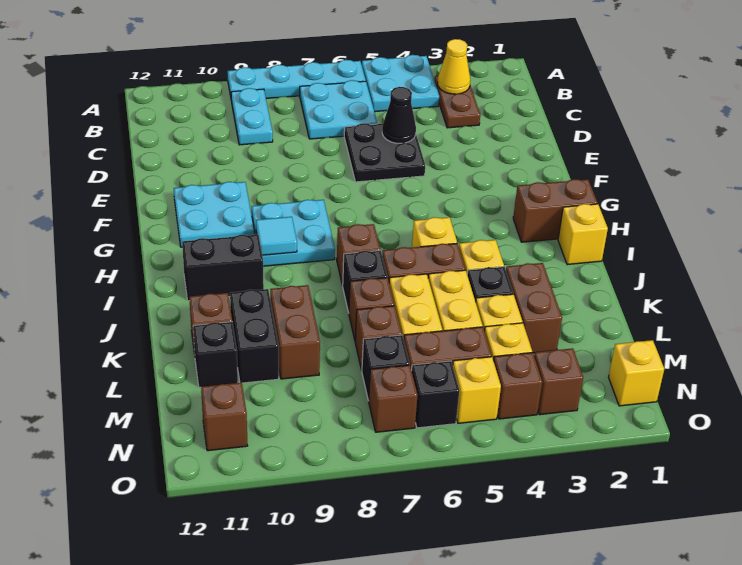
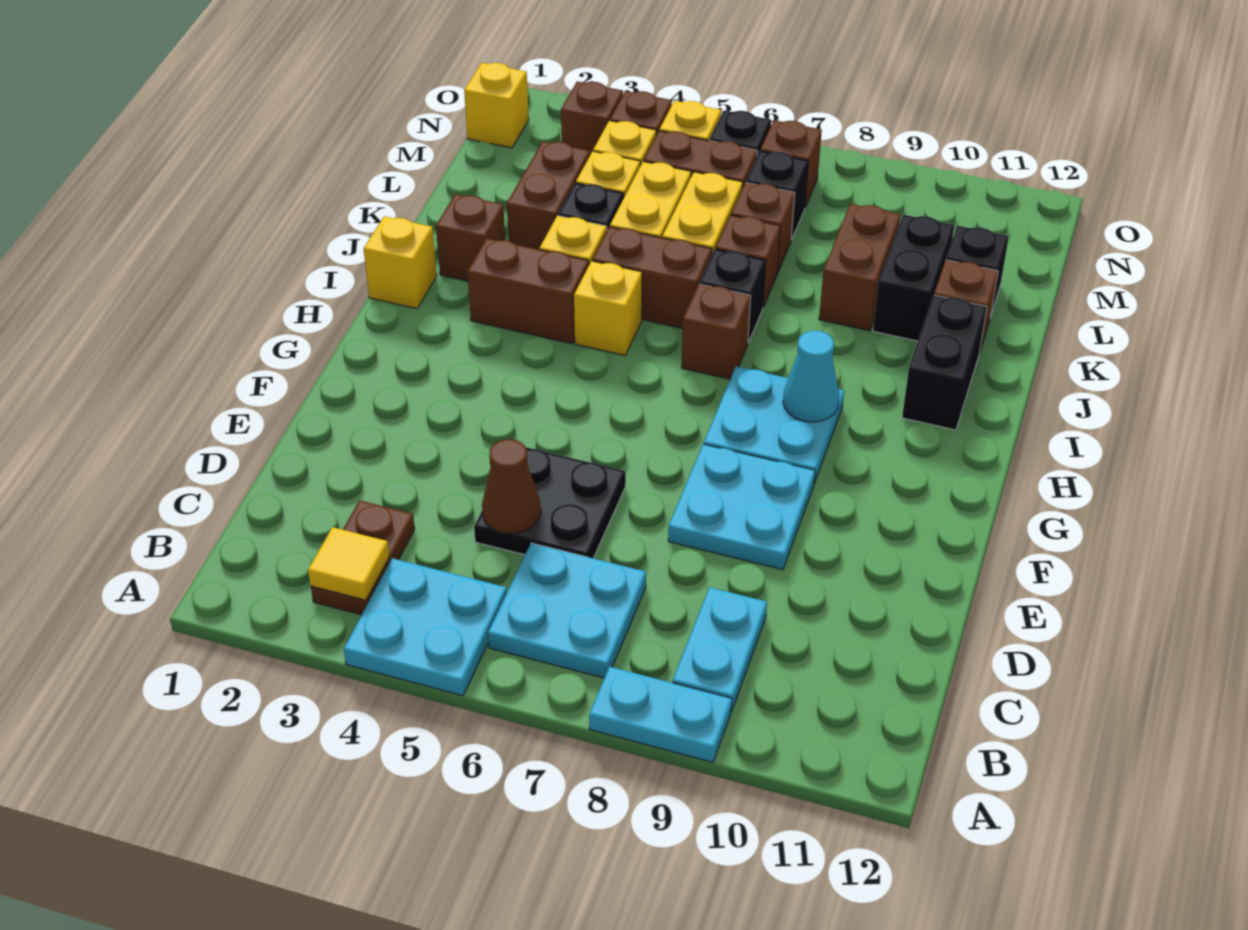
cyan plate A6:A9 level 1 -> cyan plate A8:A9 level 1
yellow cone B3 level 2 -> yellow tile B3 level 2
black cone D5 level 2 -> brown cone D5 level 2
cyan plate F10:G11 level 1 -> cyan plate E8:F9 level 1
brown brick H1:H2 level 1 -> brown brick I3:I4 level 1
cyan tile H9 level 2 -> cyan cone H9 level 2
black brick I10:I11 level 1 -> black brick I11:J11 level 1
brown brick N11 level 1 -> brown brick J2 level 1

